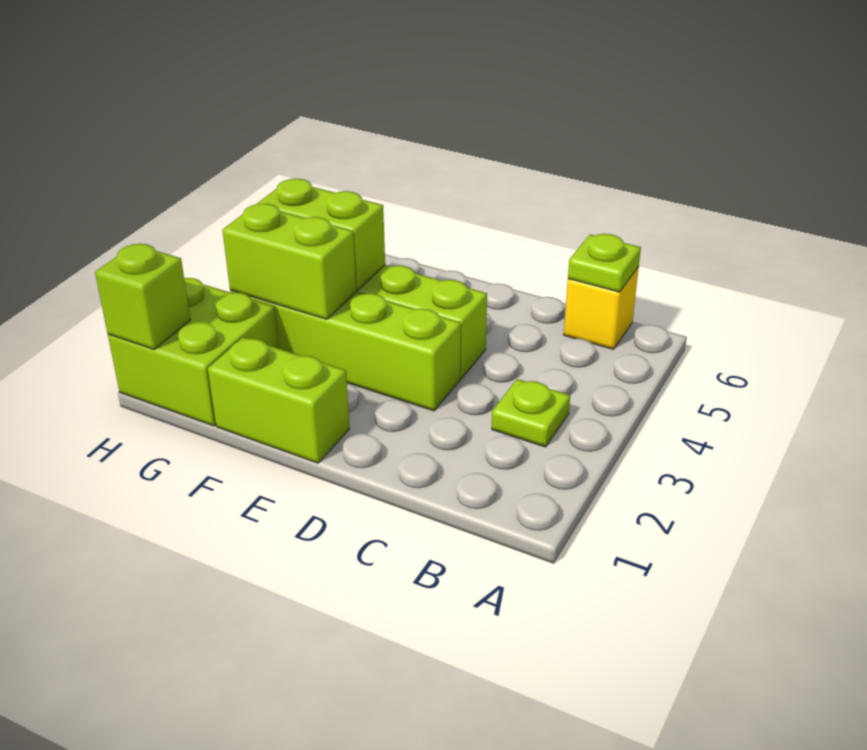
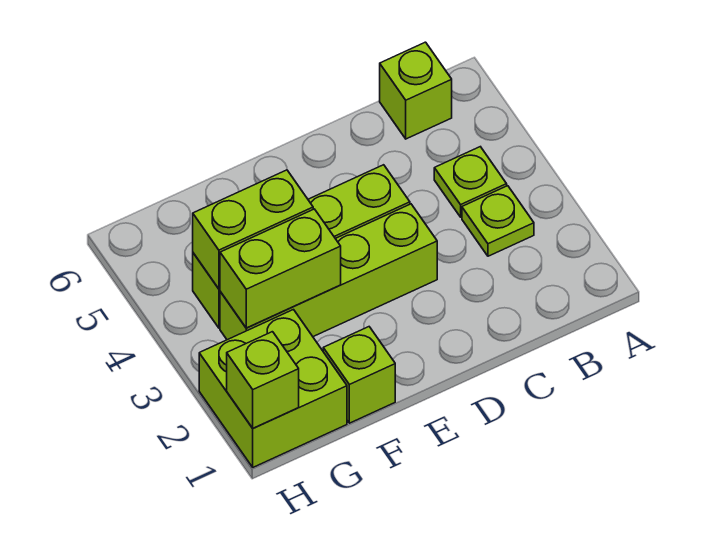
yellow brick B6 level 1 -> lime brick B6 level 1
lime plate B6 level 2 -> lime plate B4 level 1
lime brick E1:F1 level 1 -> lime brick F1 level 1

